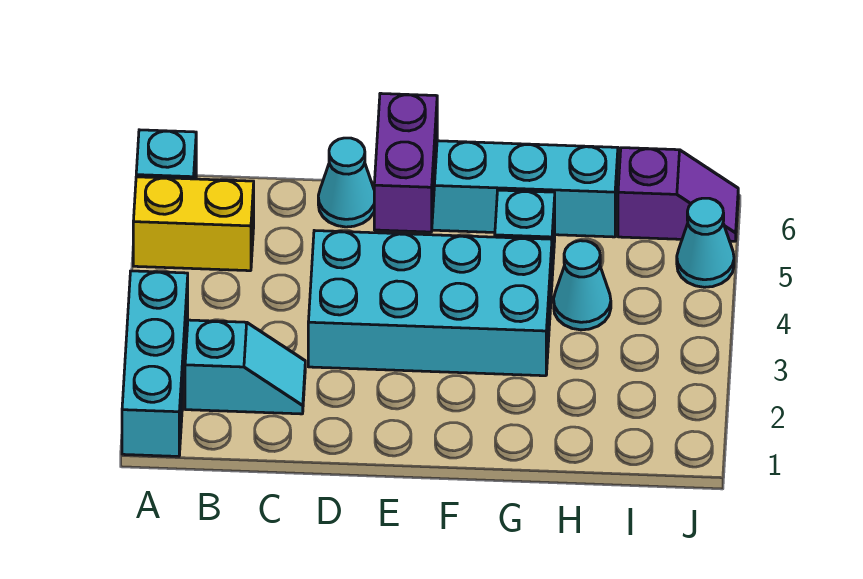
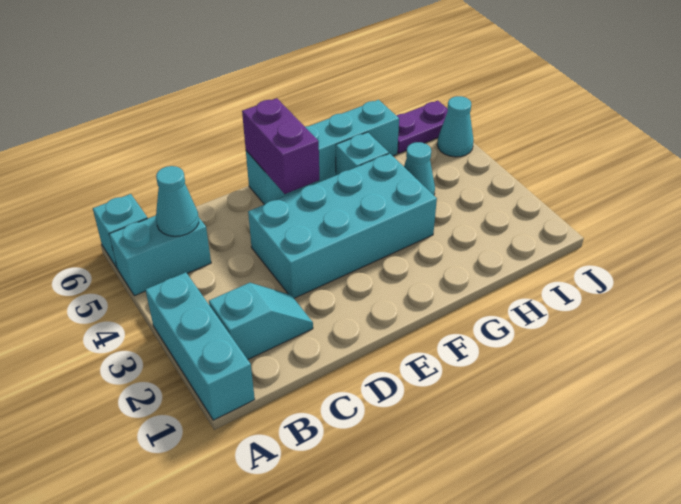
yellow brick A5:B5 level 1 -> cyan brick A5:B5 level 1
cyan cone D6 level 1 -> cyan cone B5 level 2
purple slope I6:J6 level 1 top I -> purple plate I6:J6 level 1

